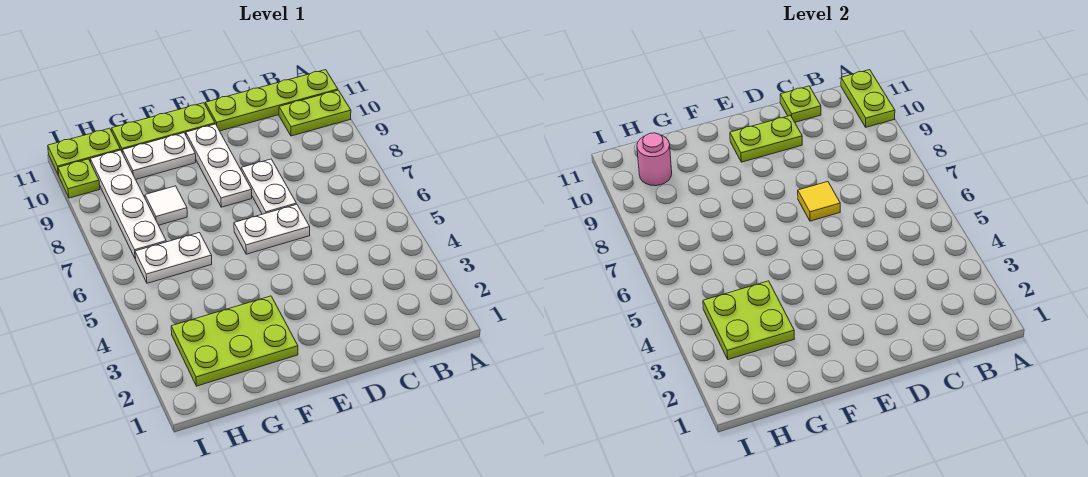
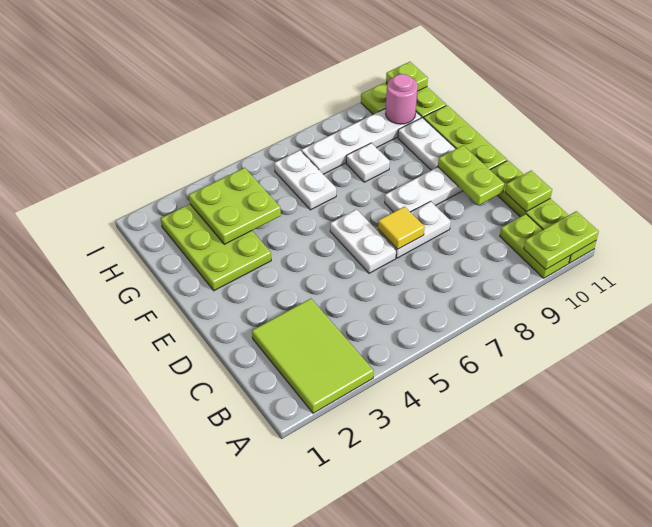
none -> lime tile A2:C3 level 1
white tile G8 level 1 -> white plate G8 level 1
none -> lime plate I11 level 2

